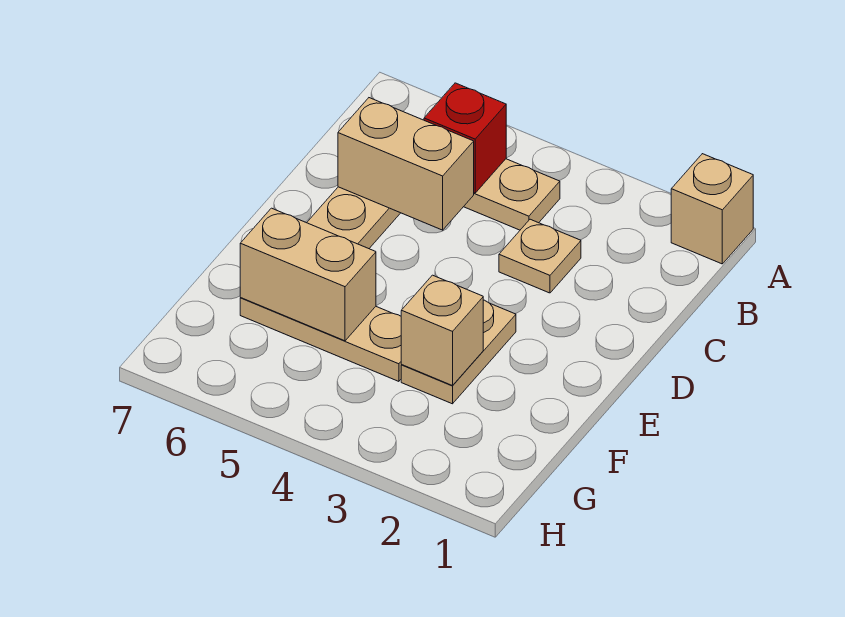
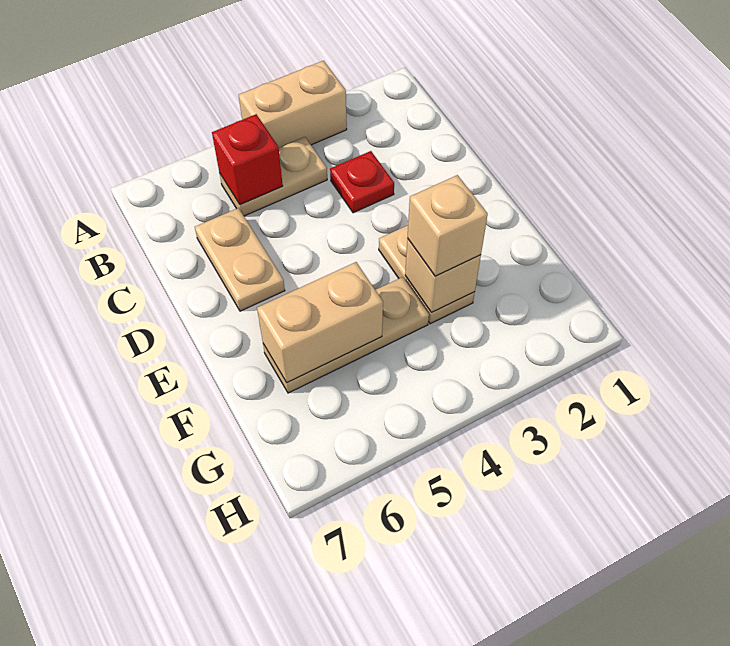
tan brick A1 level 1 -> tan brick F3 level 3
tan plate C3 level 1 -> red plate C3 level 1
tan brick C5:C6 level 2 -> tan brick A3:A4 level 1

